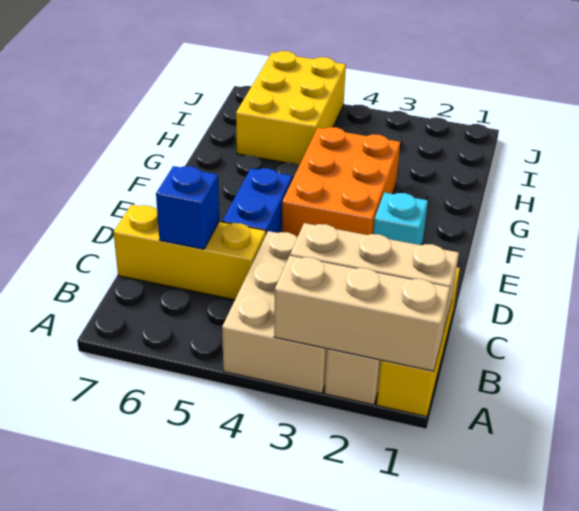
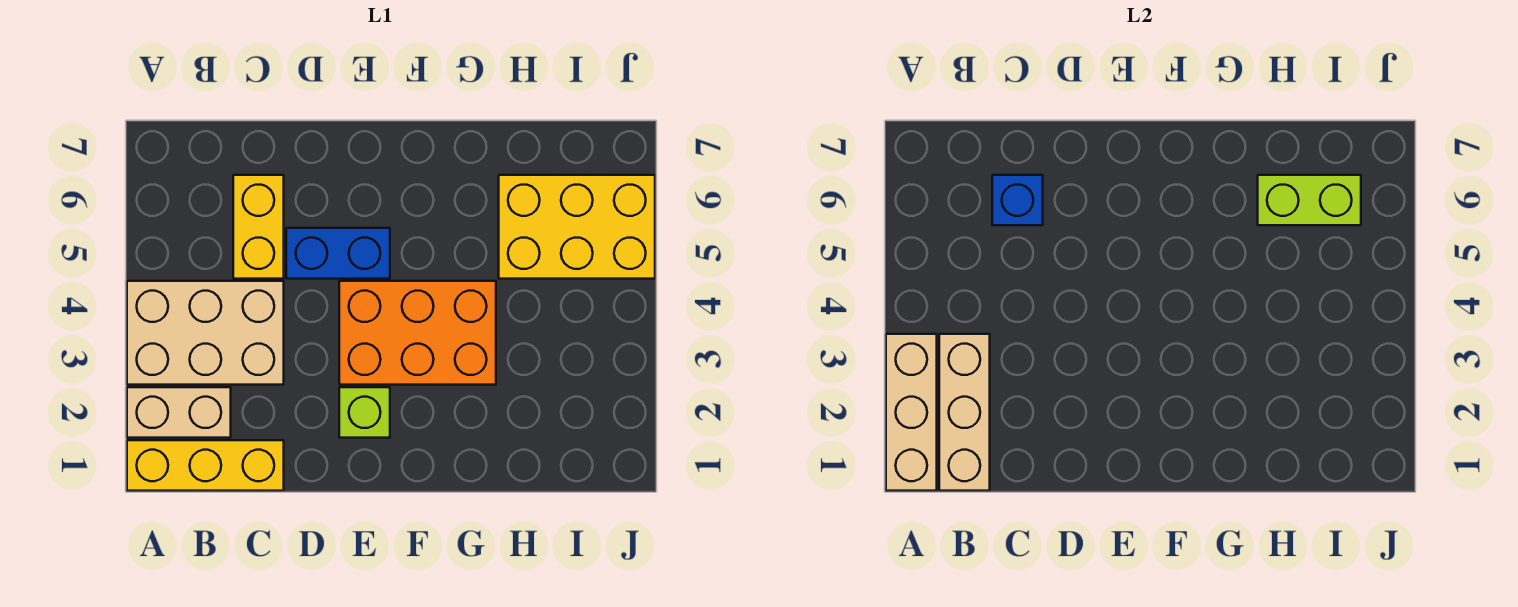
yellow brick C5:C7 level 1 -> yellow brick C5:C6 level 1
cyan brick E2 level 1 -> lime brick E2 level 1
none -> lime brick H6:I6 level 2

